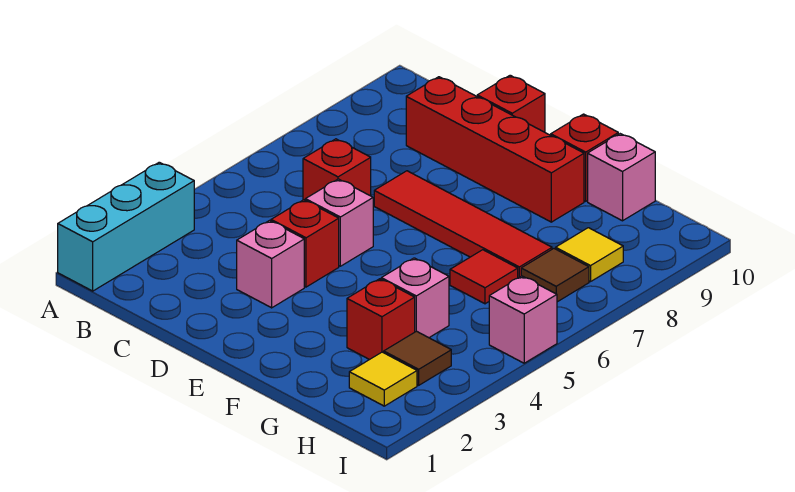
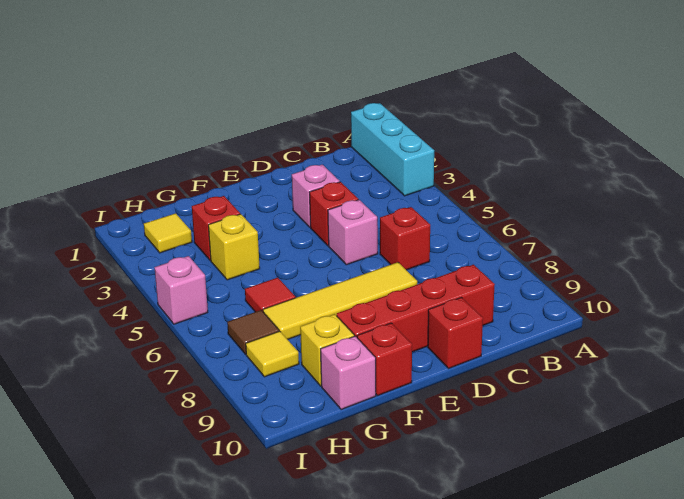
red tile D7:G7 level 1 -> yellow tile D7:G7 level 1
pink brick G4 level 1 -> yellow brick G4 level 1
none -> yellow brick G9 level 1
brown tile H3 level 1 -> none

